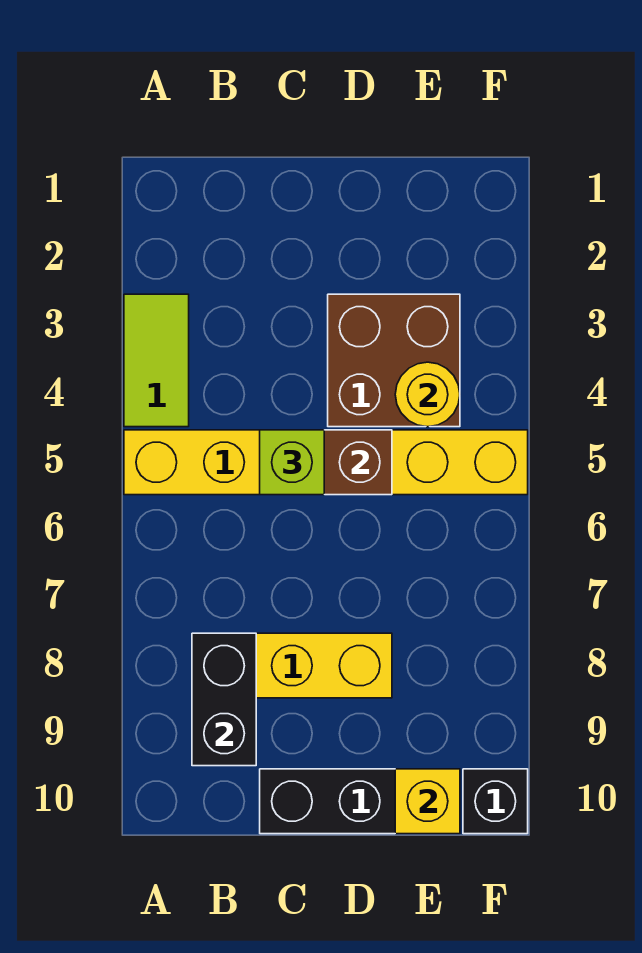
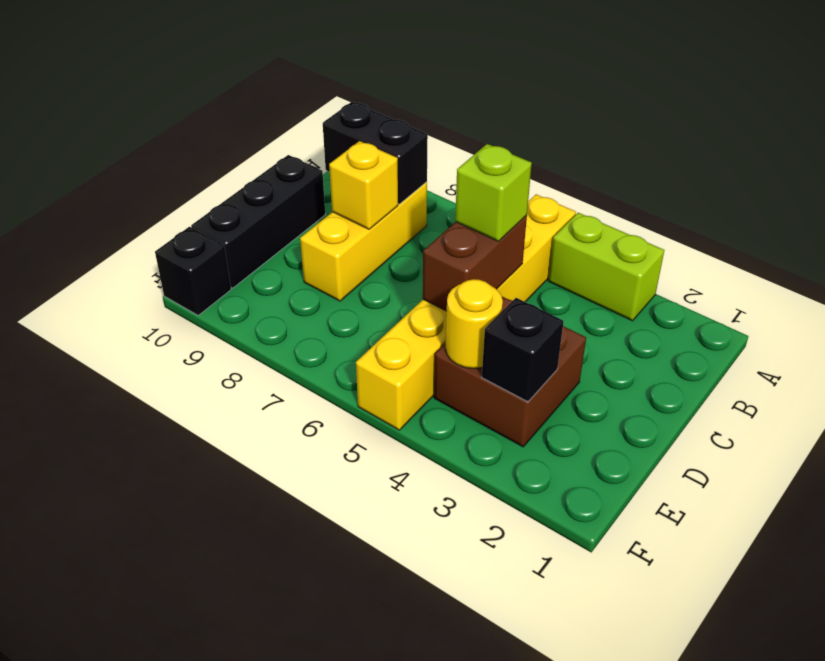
lime tile A3:A4 level 1 -> lime brick A3:A4 level 1
none -> black brick E3 level 2
yellow brick E10 level 2 -> yellow brick C8 level 2

